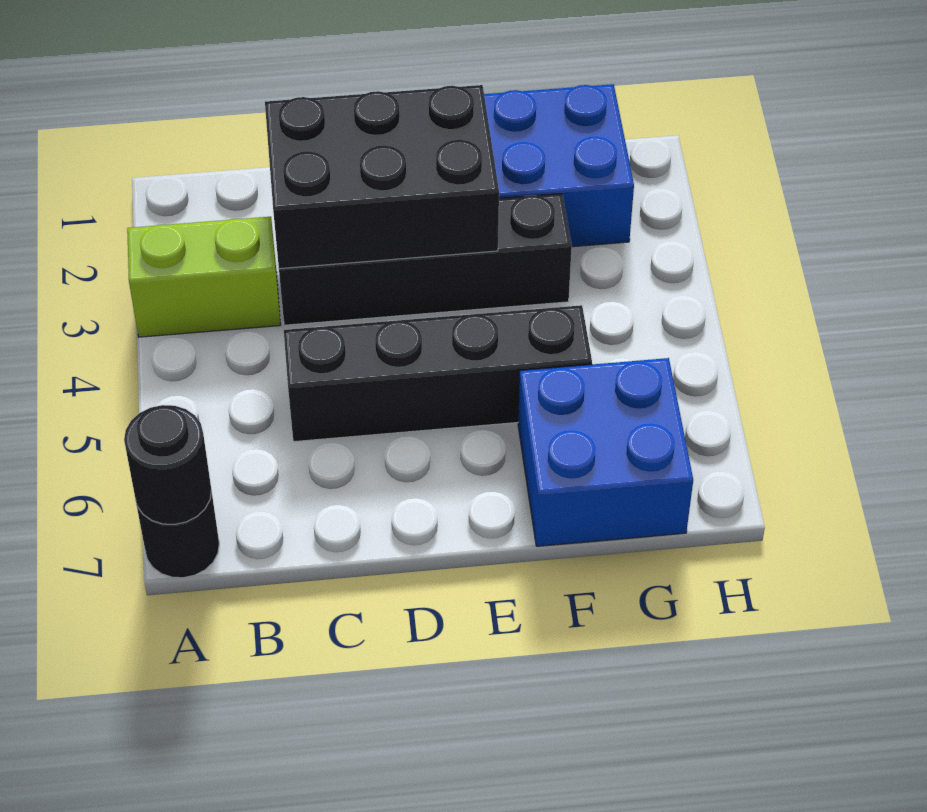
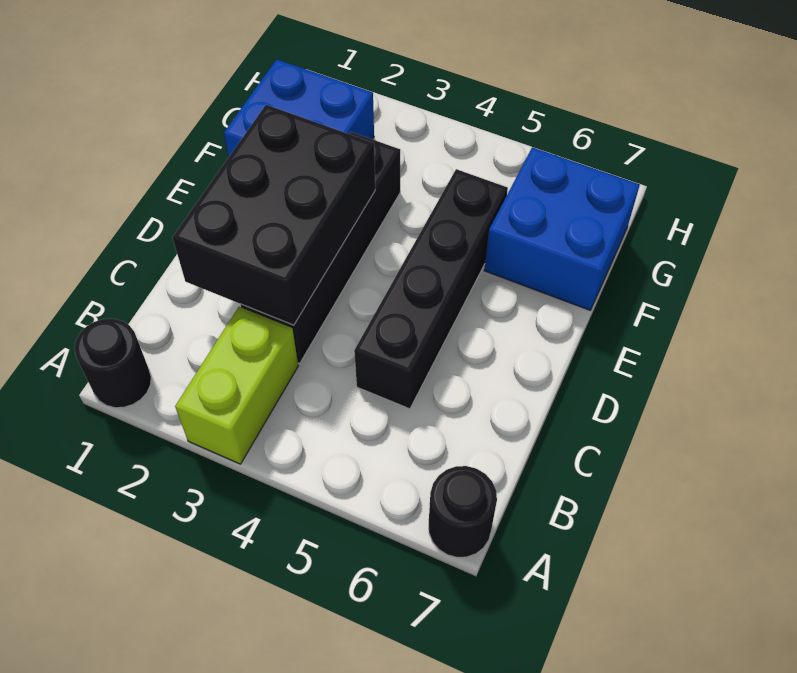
black round brick A7 level 2 -> black round brick A1 level 1

